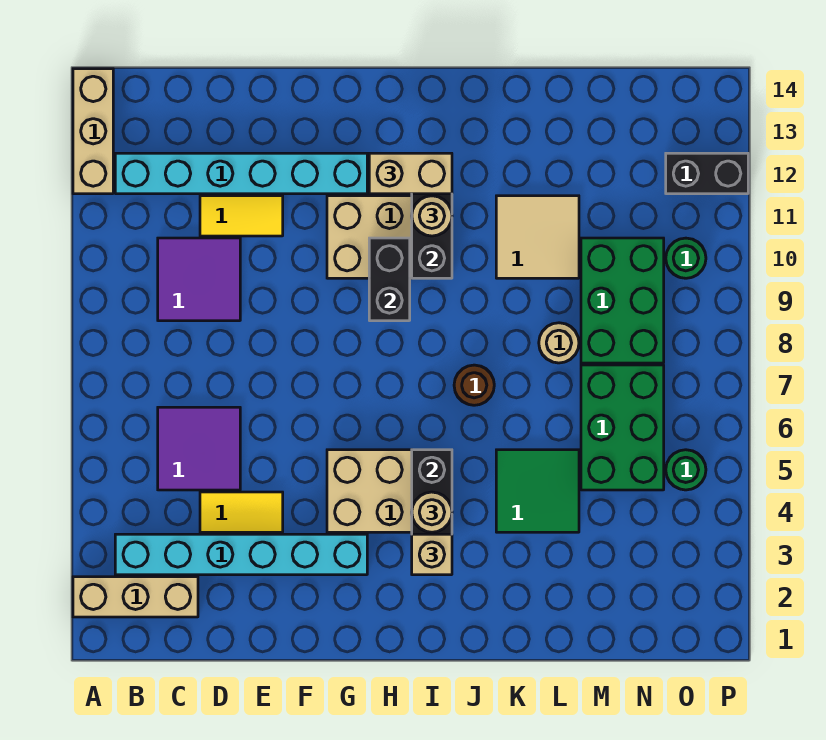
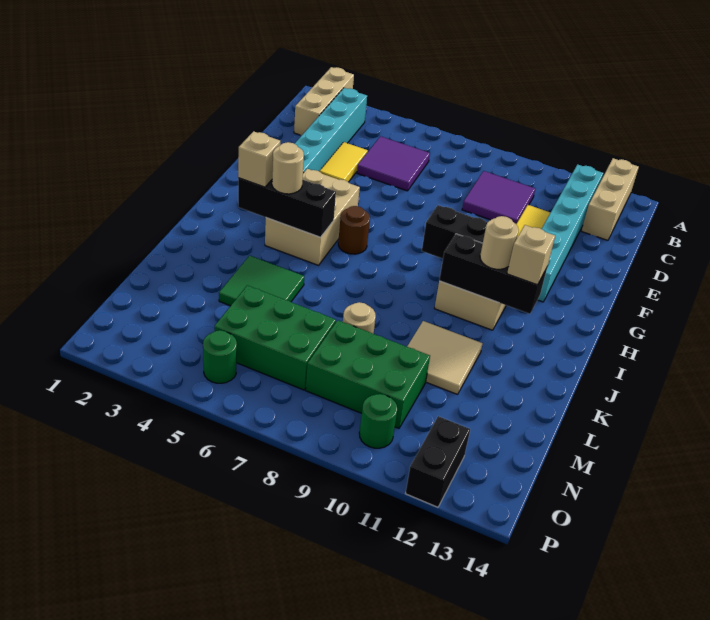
tan brick A12:A14 level 1 -> tan brick A13:C13 level 1
tan brick H12:I12 level 3 -> tan brick I12 level 3
brown round brick J7 level 1 -> brown round brick H6 level 1

